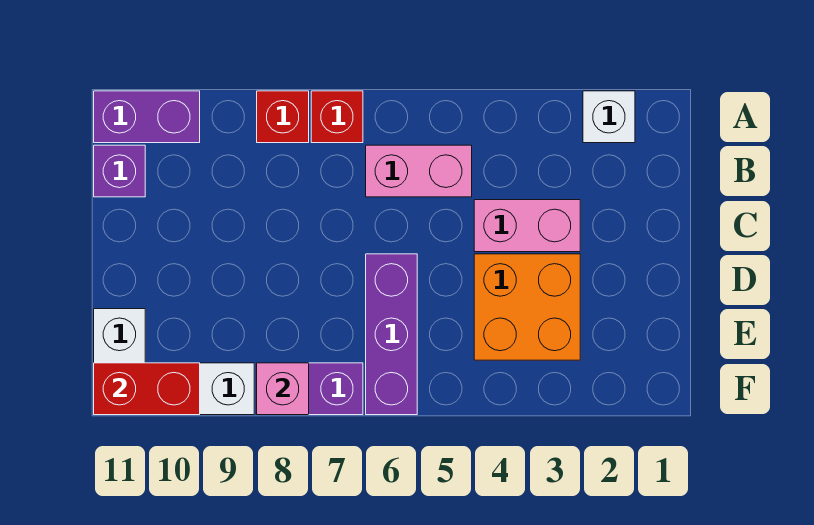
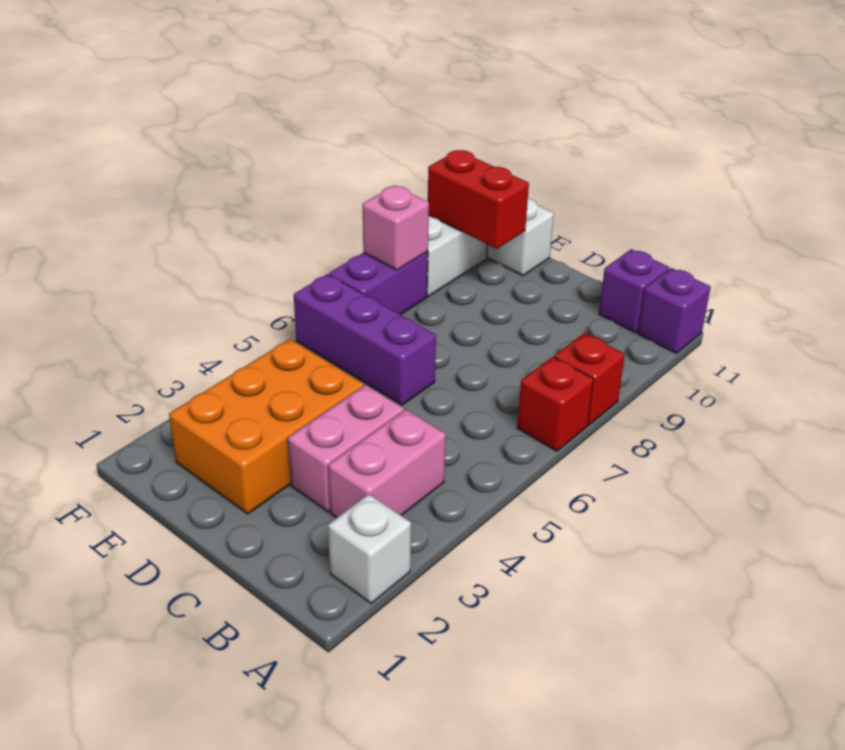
purple brick A10:A11 level 1 -> purple brick A11 level 1
pink brick B5:B6 level 1 -> pink brick B3:B4 level 1
orange brick D3:E4 level 1 -> orange brick D2:E4 level 1
red brick F10:F11 level 2 -> red brick E10:F10 level 2

